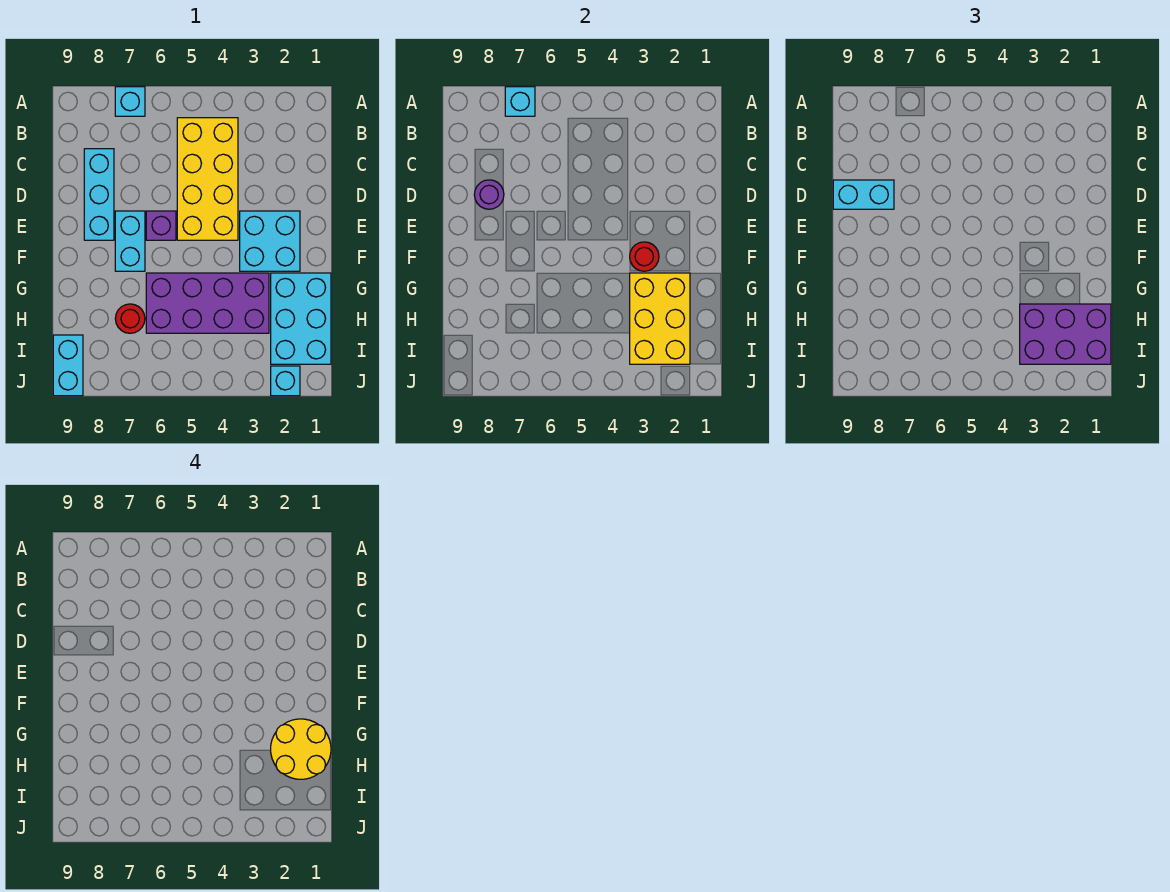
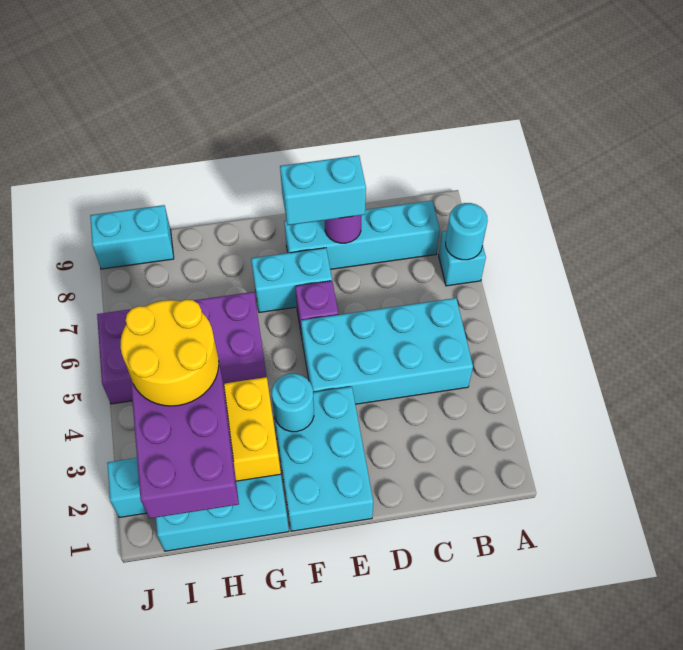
cyan brick A7 level 2 -> cyan round brick A7 level 2
yellow brick B4:E5 level 1 -> cyan brick B4:E5 level 1
cyan brick C8:E8 level 1 -> cyan brick B8:E8 level 1
cyan brick D8:D9 level 3 -> cyan brick D8:E8 level 3
cyan brick E2:F3 level 1 -> cyan brick E1:F3 level 1
red round brick F3 level 2 -> cyan round brick F3 level 2
yellow round brick G1:H2 level 4 -> yellow round brick H3:I4 level 4
purple brick G3:H6 level 1 -> purple brick G5:J6 level 1
red round brick H7 level 1 -> none

